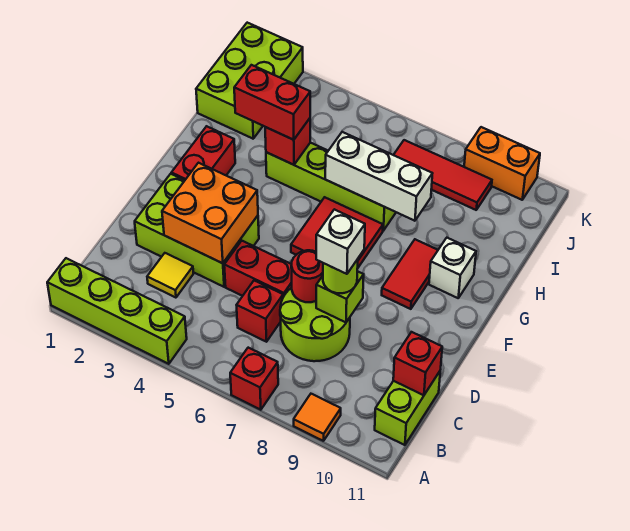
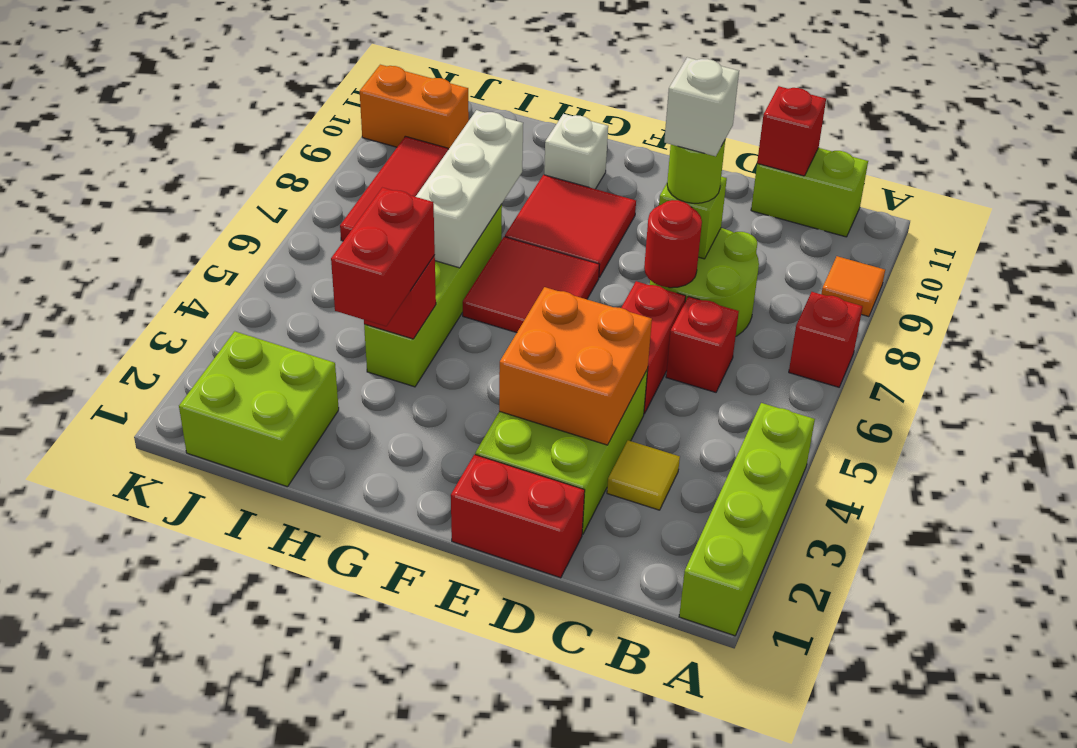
red brick F2:G2 level 1 -> red brick D1:E1 level 1
red tile F9:G9 level 1 -> red tile F8:G9 level 1
lime brick I1:K2 level 1 -> lime brick I1:J2 level 1
orange brick K9:K10 level 1 -> orange brick J10:K10 level 1

